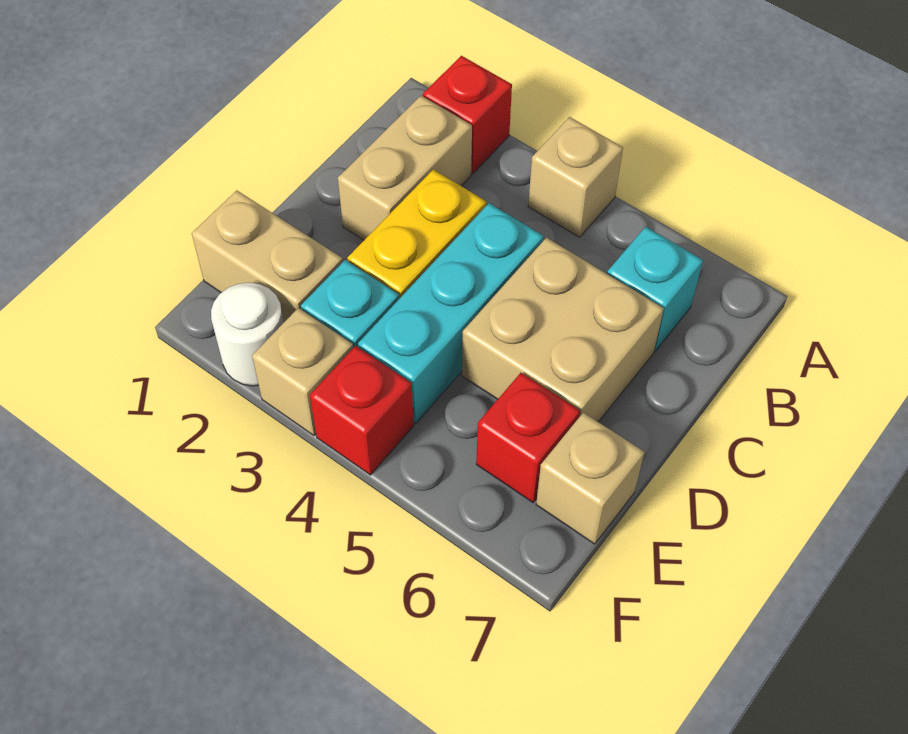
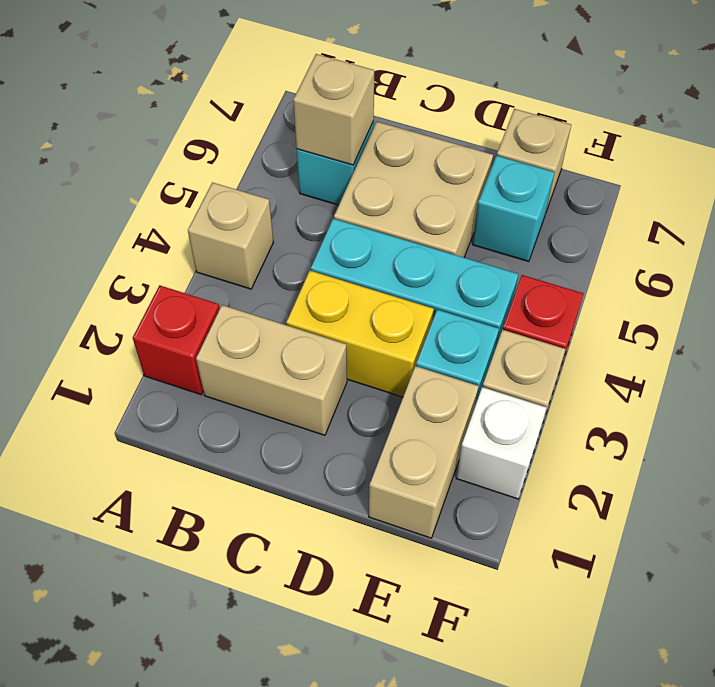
none -> tan brick B6 level 2
red brick E6 level 1 -> cyan brick E6 level 1
white round brick F2 level 1 -> white brick F2 level 1

